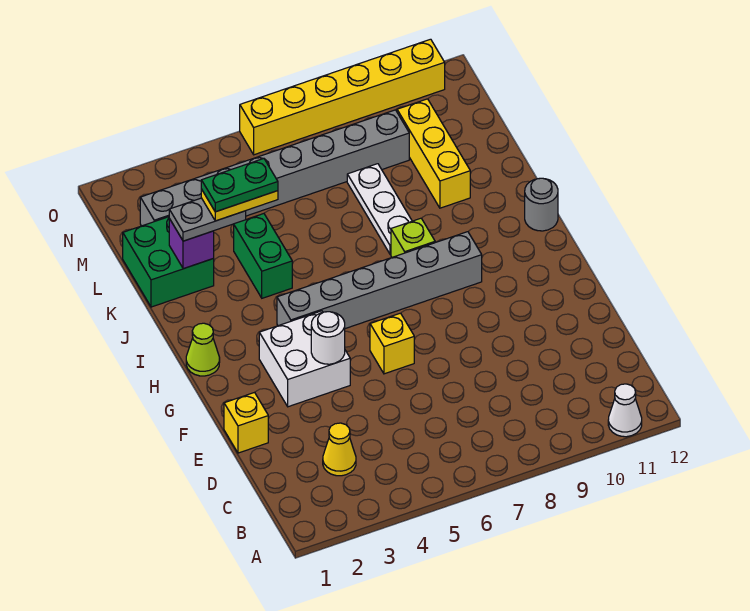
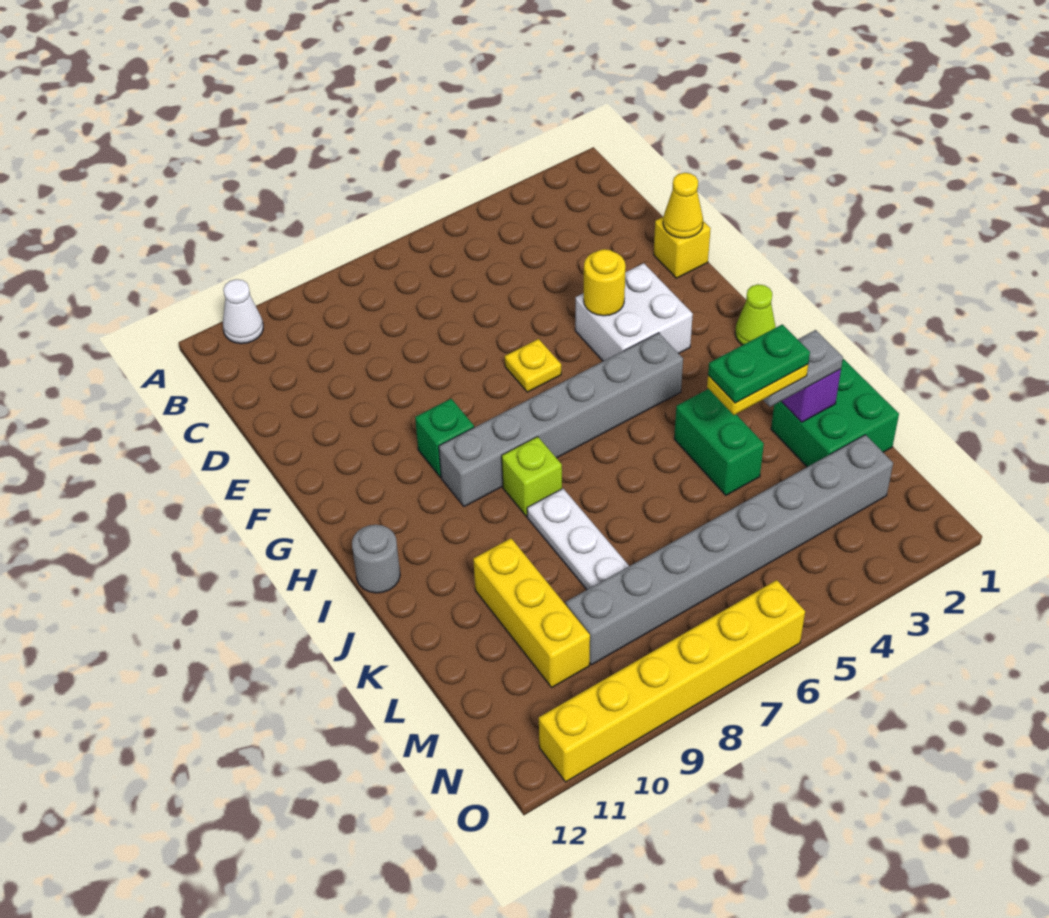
yellow cone C3 level 1 -> yellow cone E1 level 2
white round brick F4 level 2 -> yellow round brick F4 level 2
yellow brick F6 level 1 -> yellow plate F6 level 1
none -> green brick G9 level 1

